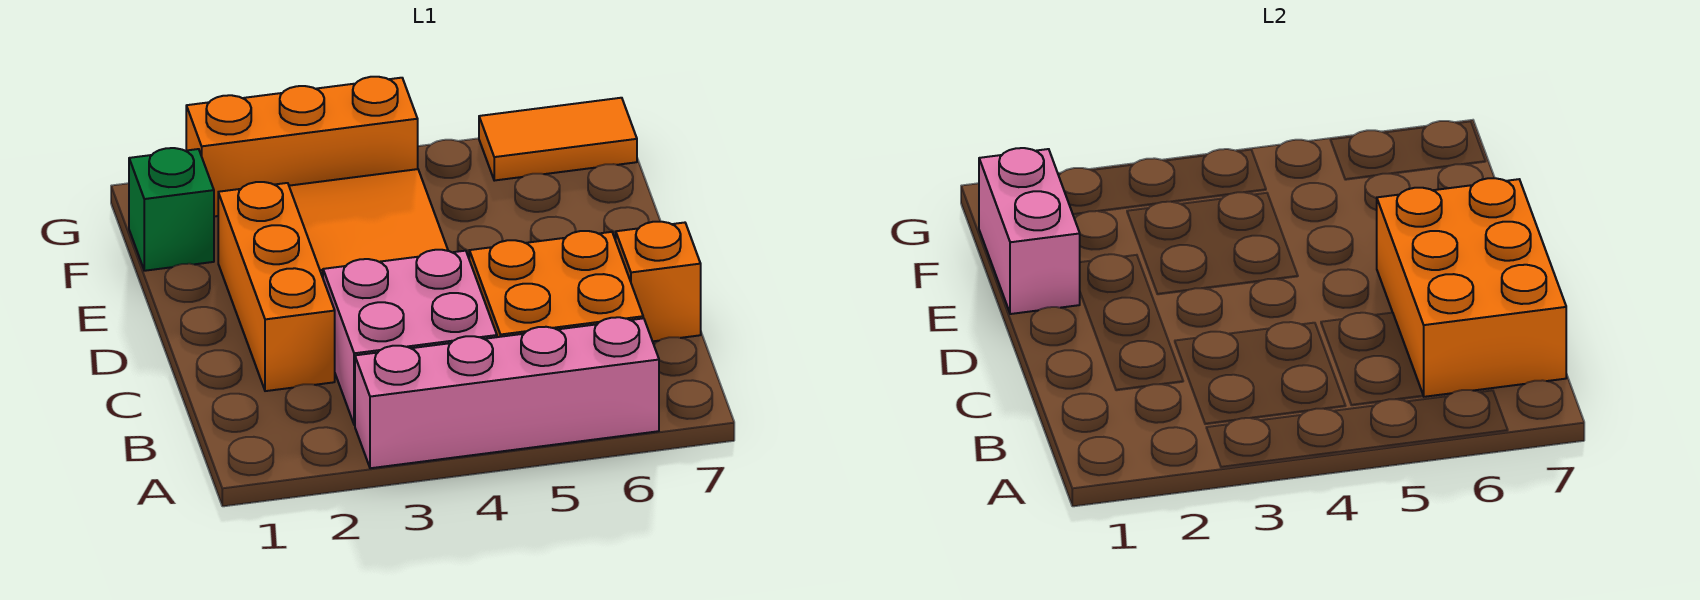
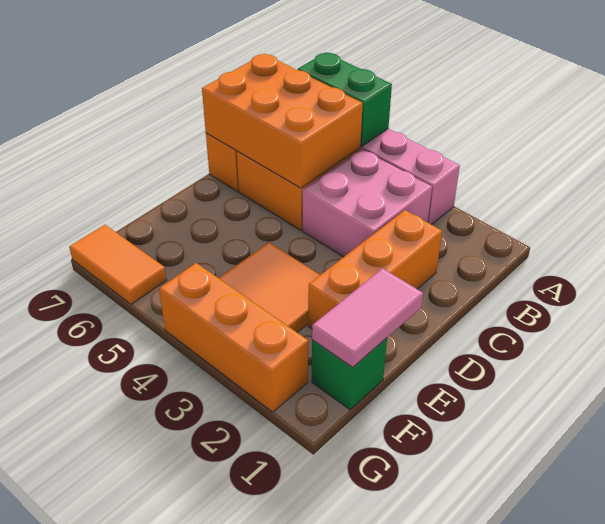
none -> green brick A5:A6 level 2
orange brick B6:D7 level 2 -> orange brick B5:C7 level 2
pink brick E1:F1 level 2 -> pink tile E1:F1 level 2

